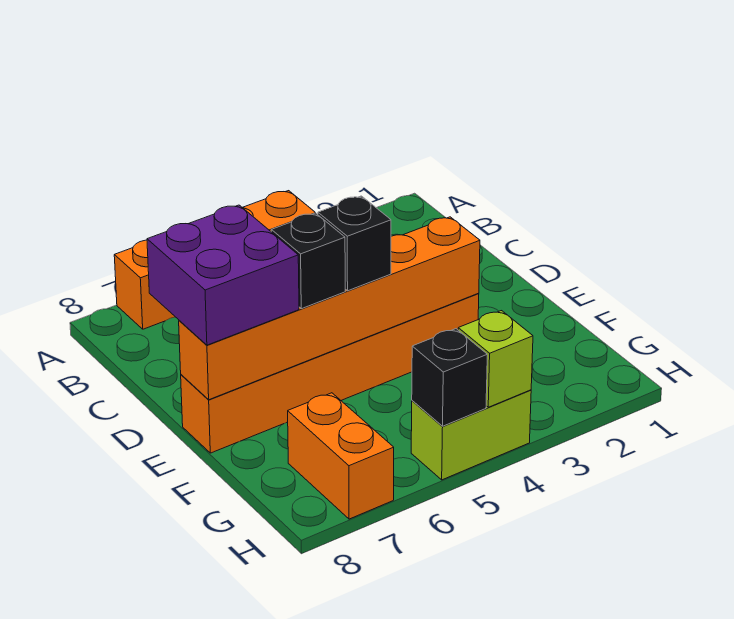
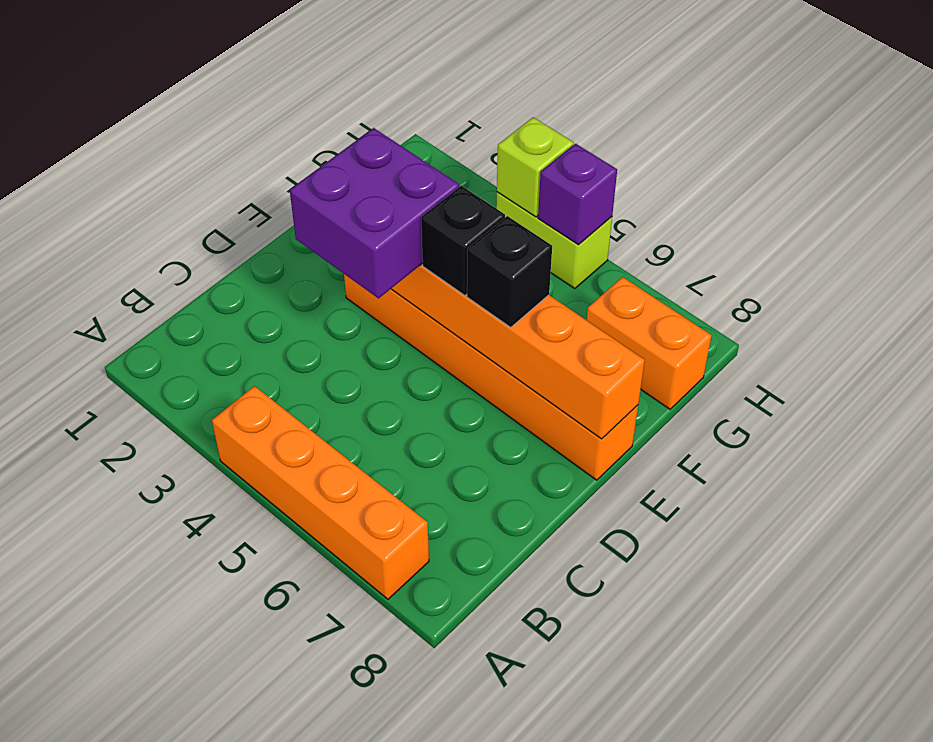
purple brick D7:E8 level 3 -> purple brick D3:E4 level 3
orange brick G7:H7 level 1 -> orange brick G7:G8 level 1
black brick H5 level 2 -> purple brick H5 level 2

